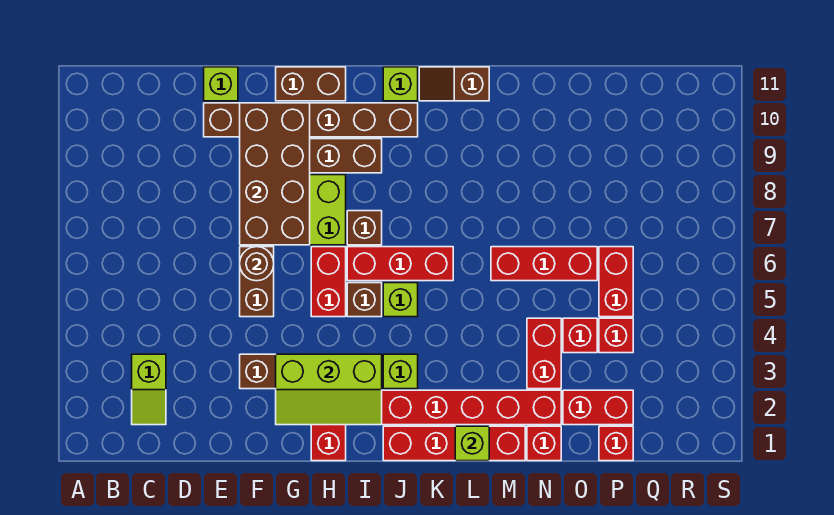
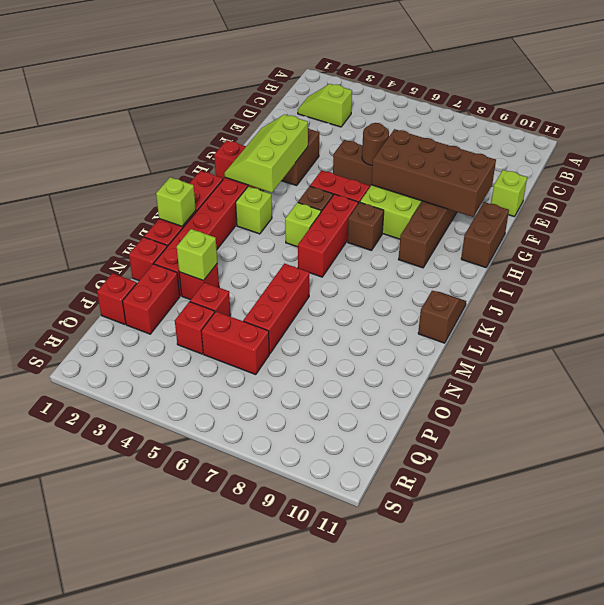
brown brick E10:J10 level 1 -> none
lime brick J11 level 1 -> lime brick N3 level 2
red brick N3:N4 level 1 -> red brick N3 level 1

